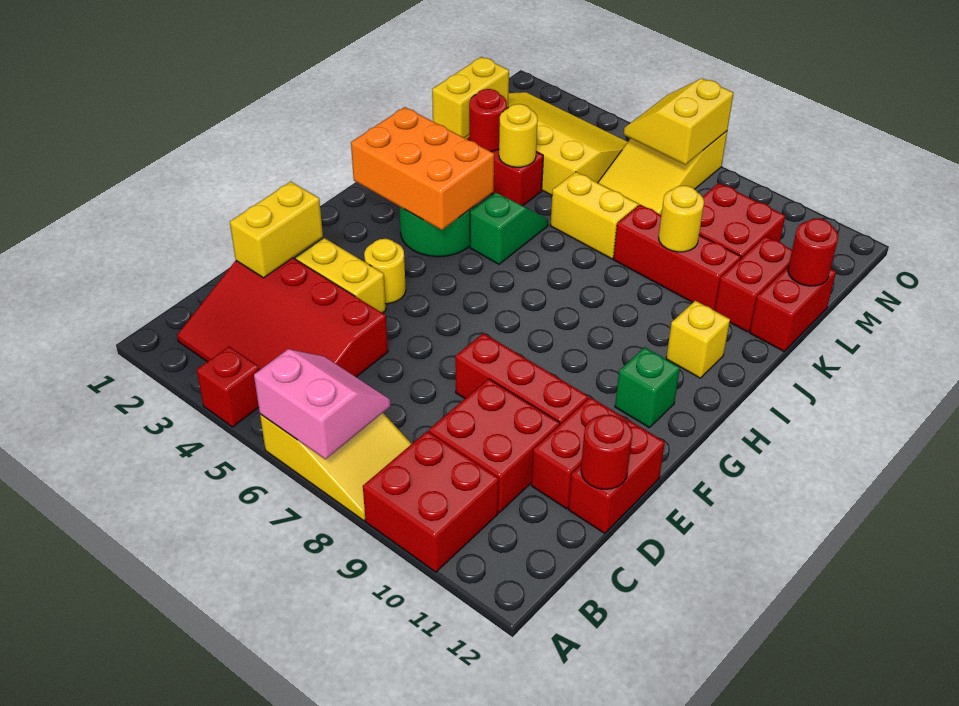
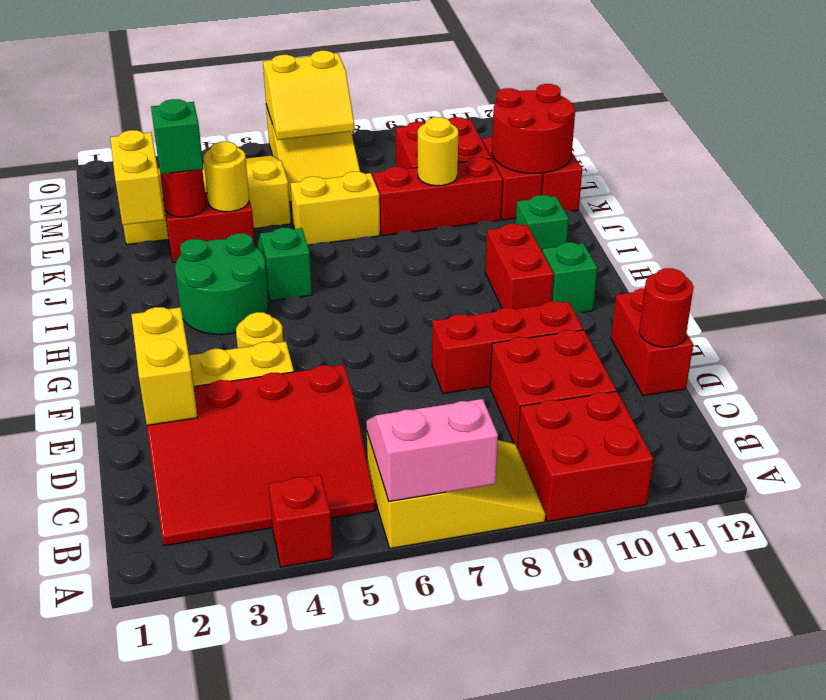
red brick D11:E11 level 1 -> red brick G10:H10 level 1
orange brick H2:I4 level 2 -> none
yellow brick I11 level 1 -> green brick I11 level 1
none -> green brick K3 level 3
red round brick L12 level 2 -> red round brick K11:L12 level 2
yellow slope N6:O7 level 2 top 7 -> yellow slope N6:O7 level 2 top O

